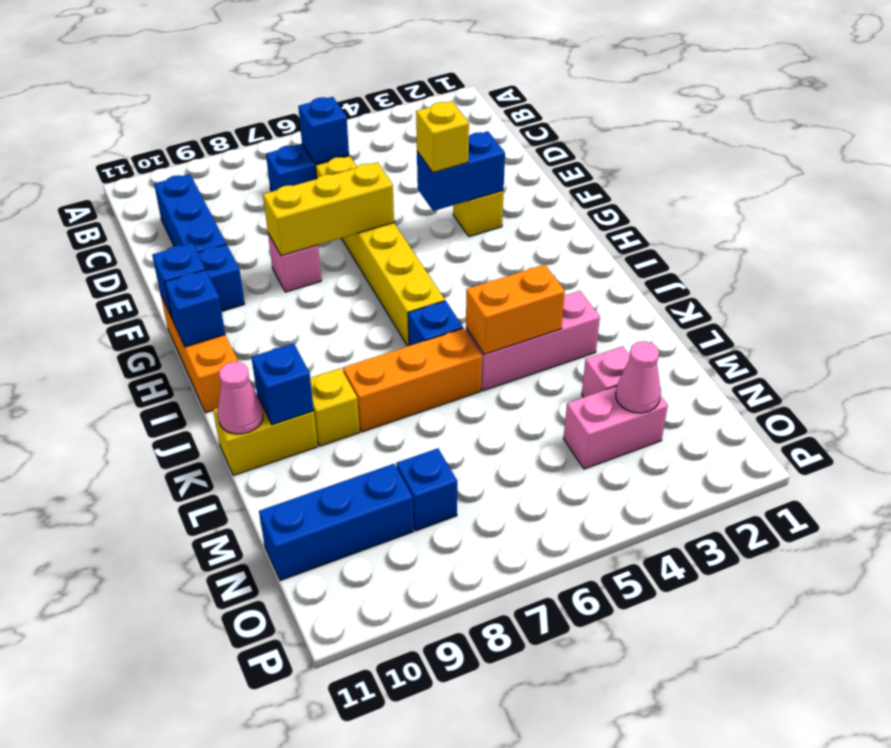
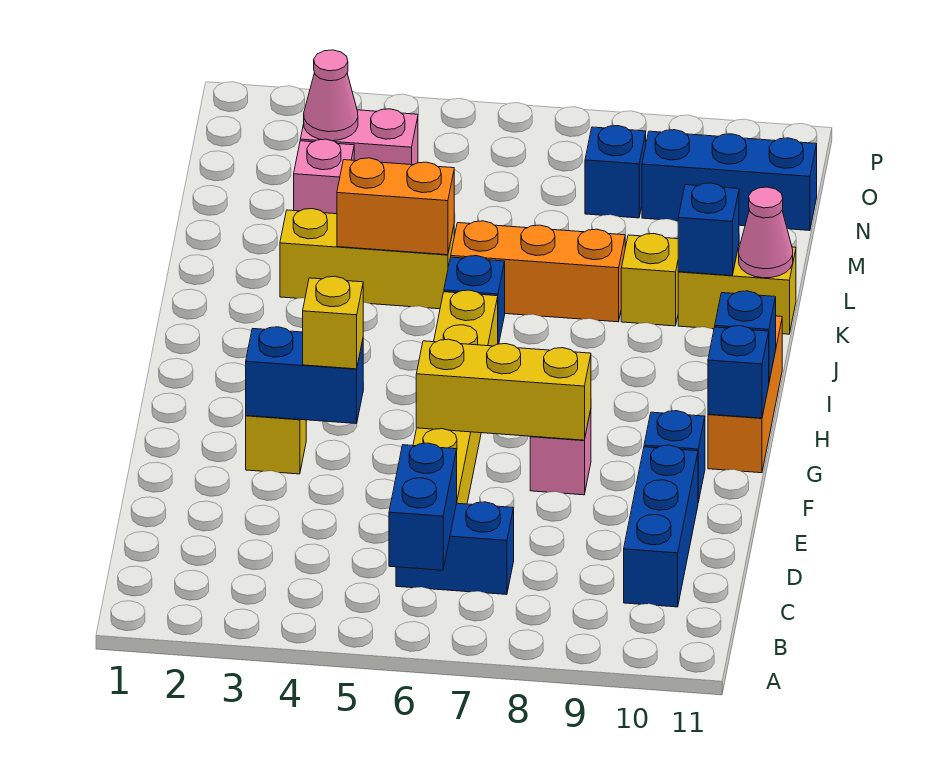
blue brick C6 level 2 -> blue brick B6:C6 level 2
pink brick K3:K5 level 1 -> yellow brick K3:K5 level 1

